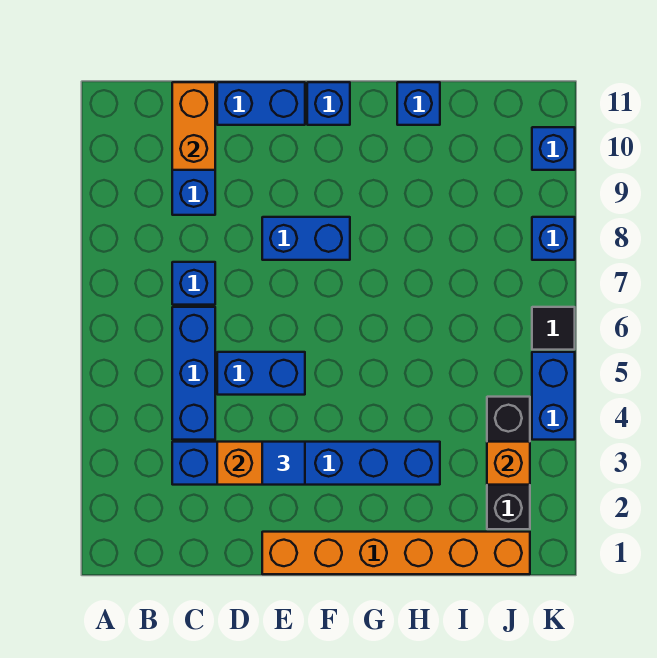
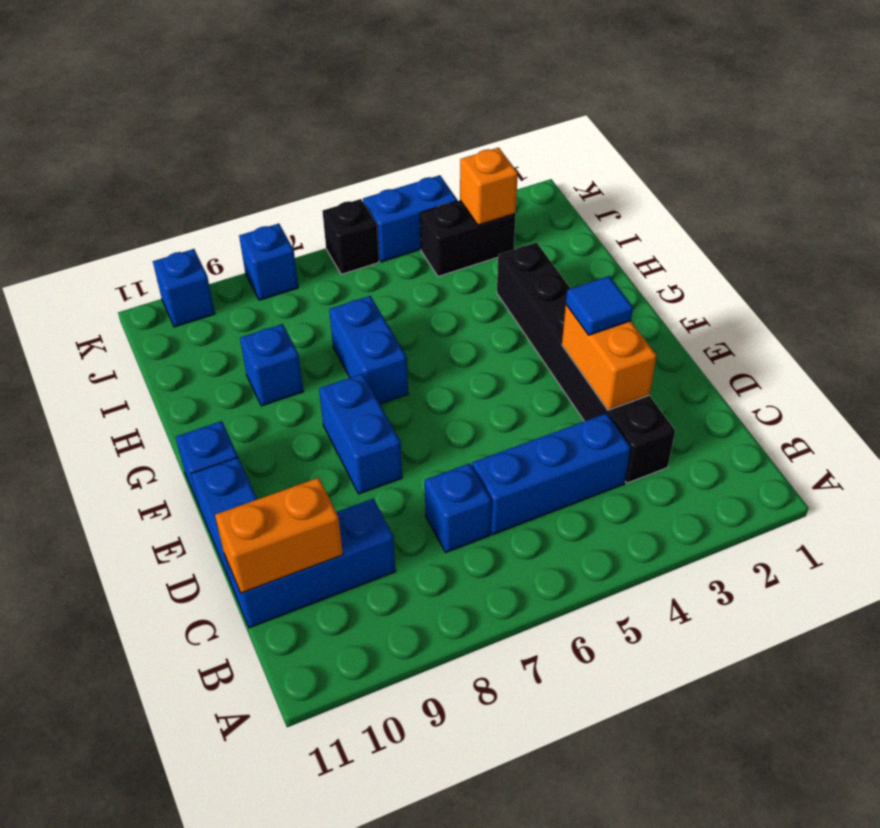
blue brick C3:H3 level 1 -> black brick C3:H3 level 1
blue brick D5:E5 level 1 -> blue brick G7:H7 level 1
orange brick E1:J1 level 1 -> none
blue brick H11 level 1 -> blue brick H9 level 1
black brick J2:J4 level 1 -> black brick J3:J4 level 1
black tile K6 level 1 -> black brick K6 level 1

